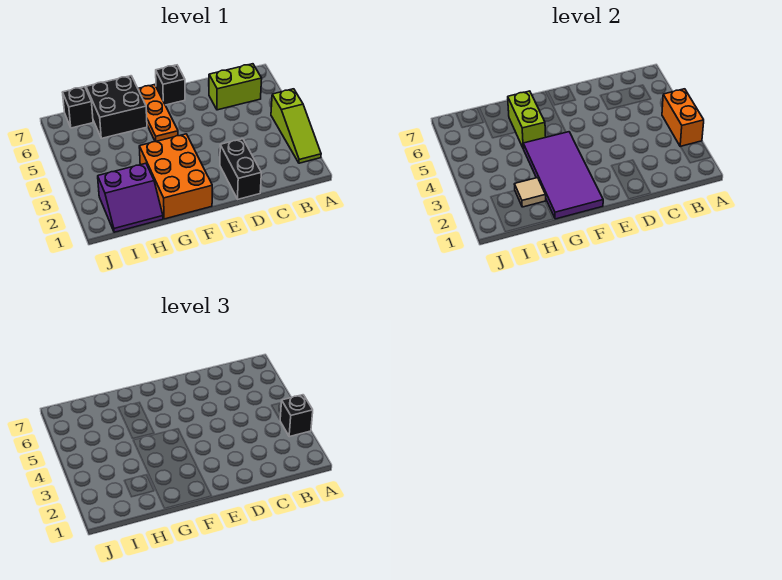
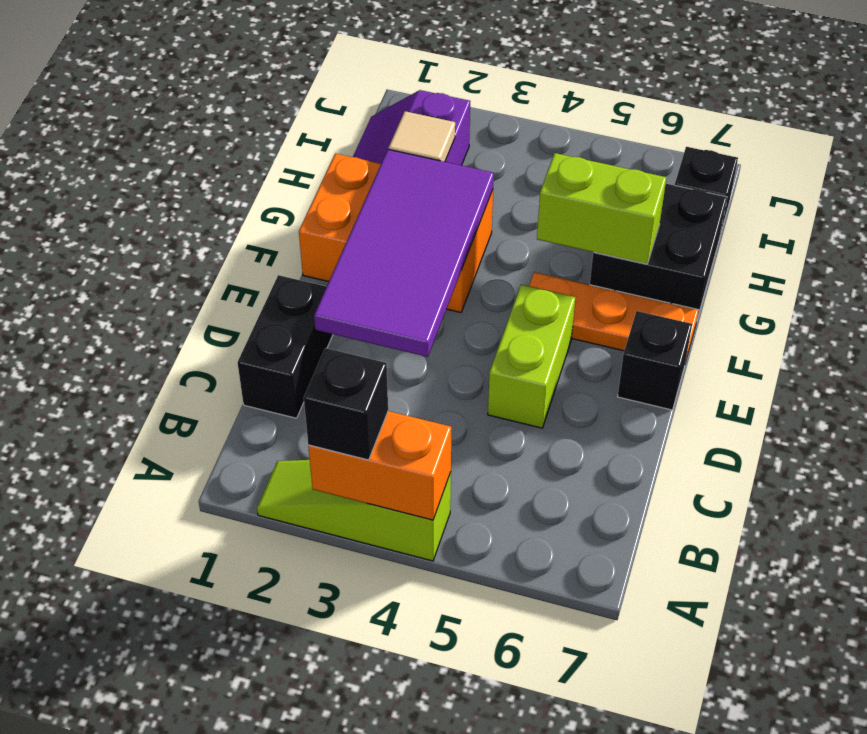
lime brick B6:C6 level 1 -> lime brick D5:E5 level 1
black brick D1:D2 level 1 -> black brick C1:D1 level 1
purple tile F1:G4 level 2 -> purple tile D2:G3 level 2

